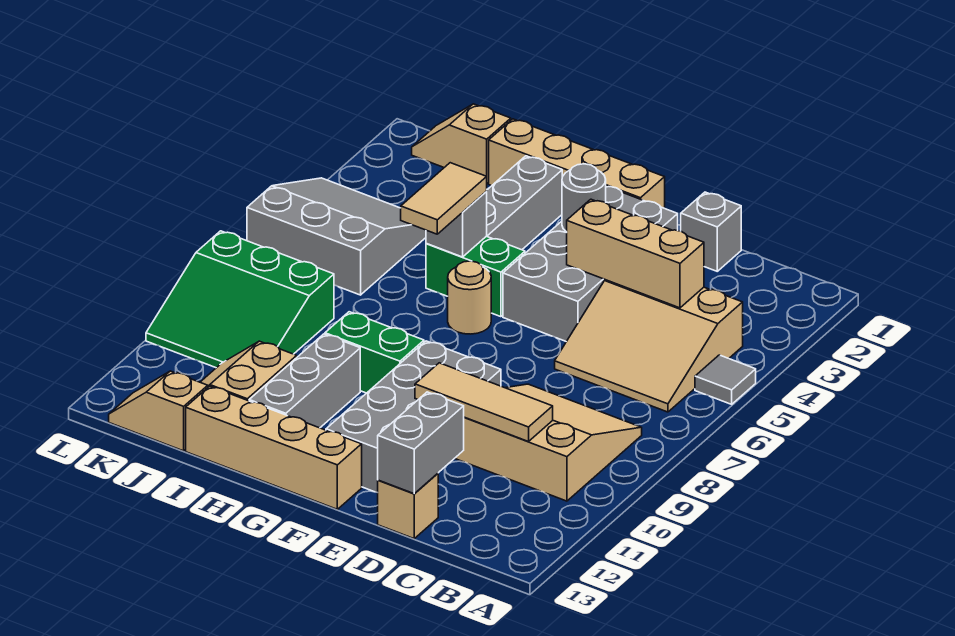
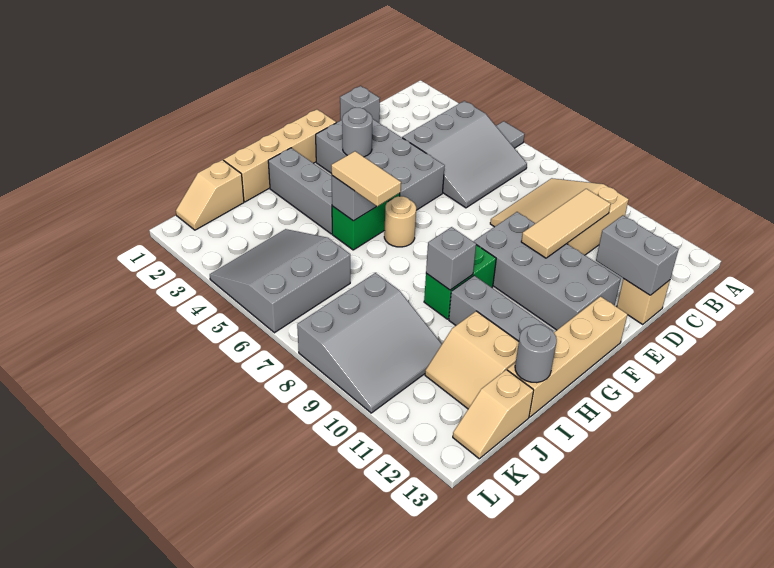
tan slope B4:D6 level 1 top 4 -> grey slope B4:D6 level 1 top 4
tan brick C4:E4 level 2 -> none
none -> grey brick H9 level 2
none -> grey round brick I13 level 2
green slope J8:L10 level 1 top 8 -> grey slope J8:L10 level 1 top 8

